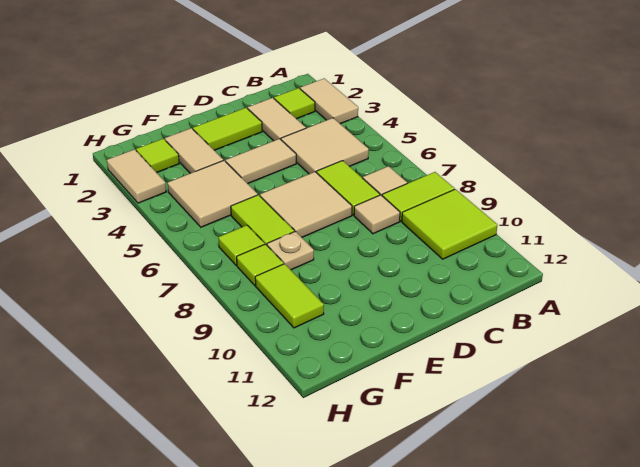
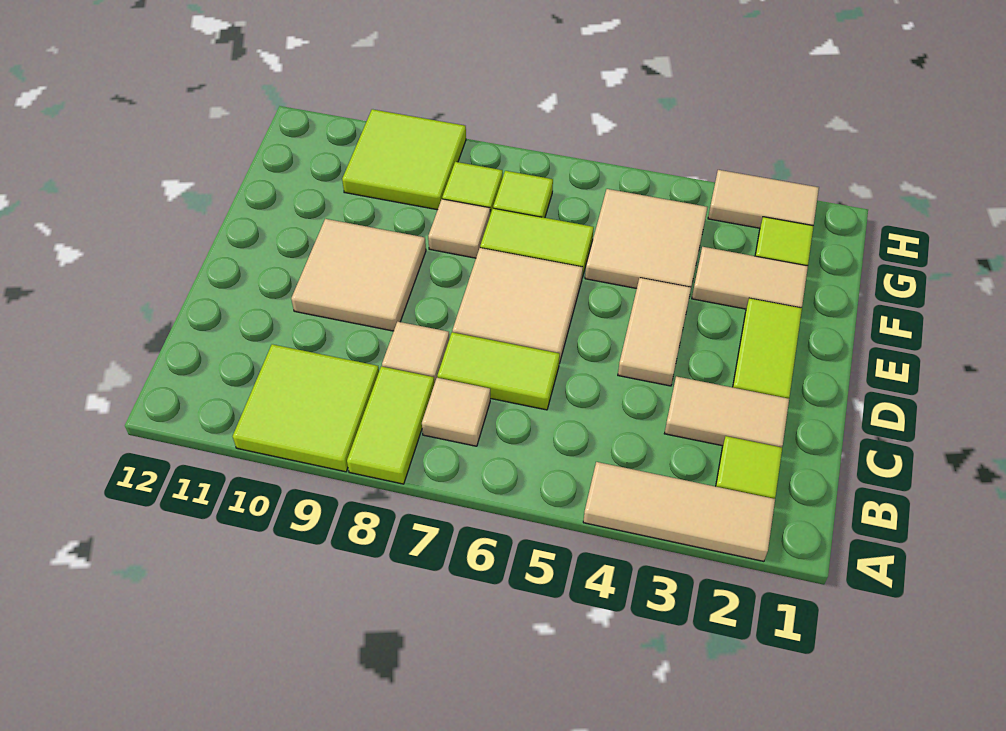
tan tile A2:A3 level 1 -> tan tile A2:A4 level 1
tan tile B4:C5 level 1 -> tan tile D9:E10 level 1
tan plate F8 level 1 -> tan tile F8 level 1
lime tile G9:G10 level 1 -> lime tile G9:H10 level 1

